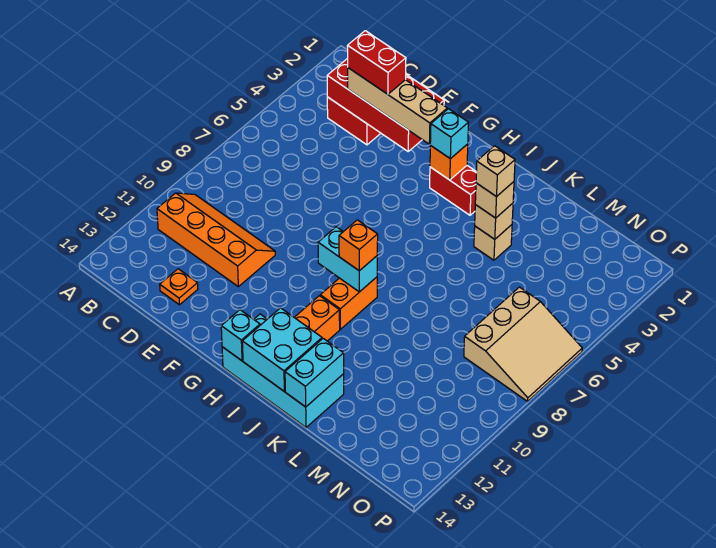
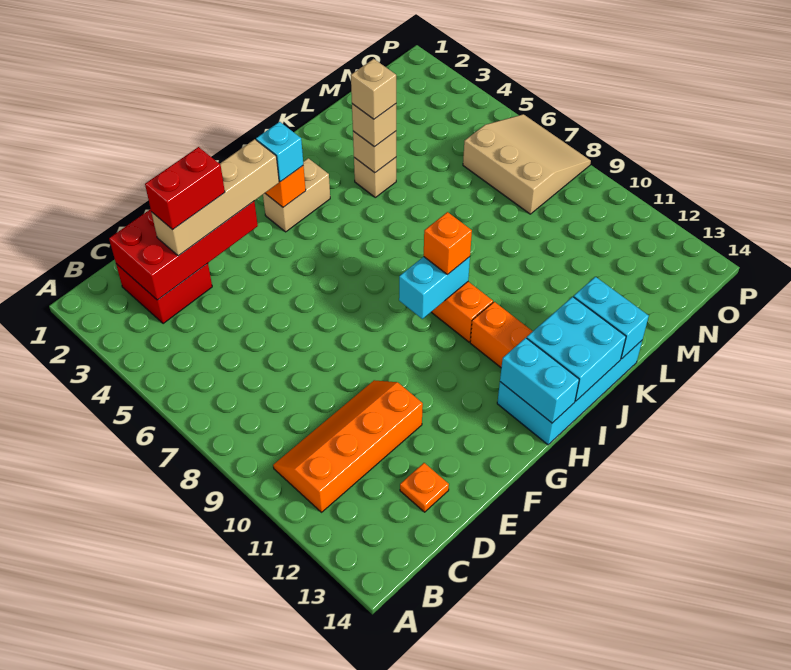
red brick H3:I3 level 1 -> tan brick H3:I3 level 1
cyan brick H14 level 2 -> cyan brick H13:H14 level 2

